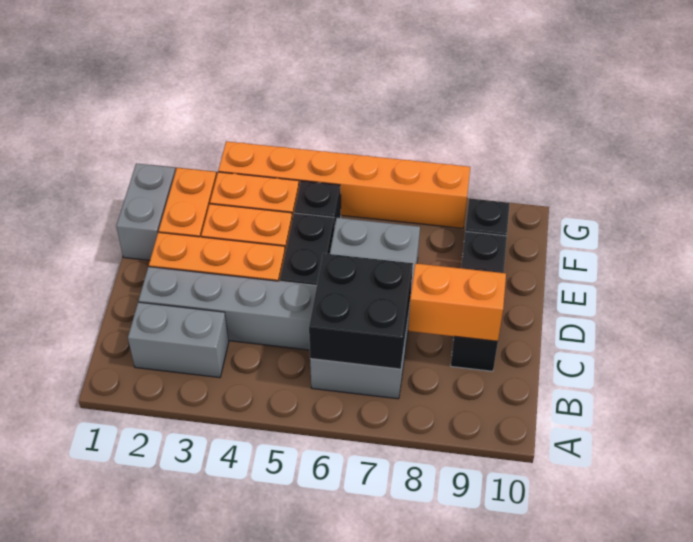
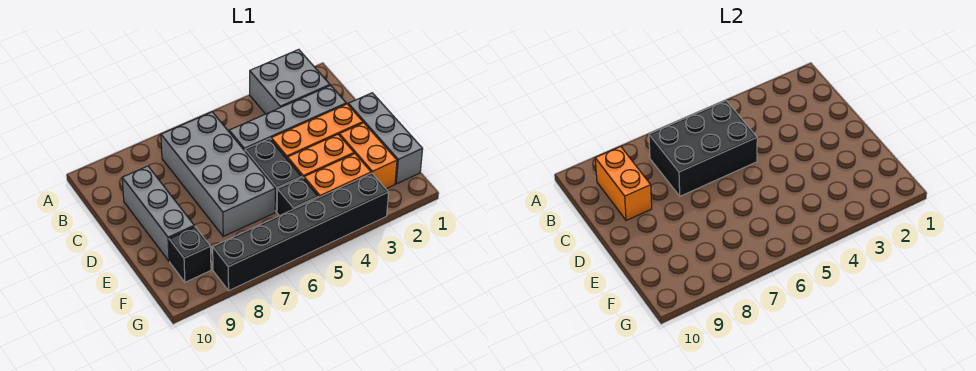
grey brick B2:B3 level 1 -> grey brick A2:B3 level 1
black brick B6:C7 level 2 -> black brick B5:C7 level 2
orange brick C8:C9 level 2 -> orange brick B9:C9 level 2
black brick C9:E9 level 1 -> grey brick C9:E9 level 1
grey brick E1:F1 level 1 -> grey brick D1:F1 level 1
orange brick G3:G8 level 1 -> black brick G3:G8 level 1

